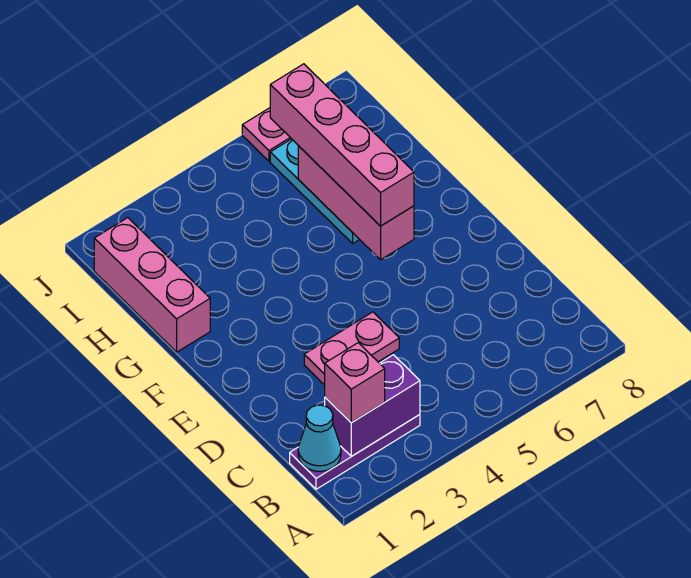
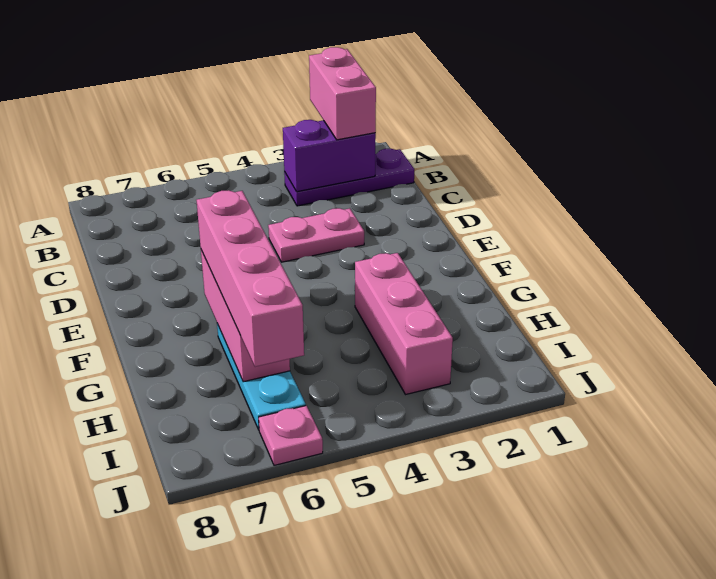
cyan cone B1 level 2 -> none
pink brick B2 level 3 -> pink brick A2:B2 level 3
pink brick G1:I1 level 1 -> pink brick G3:I3 level 1

